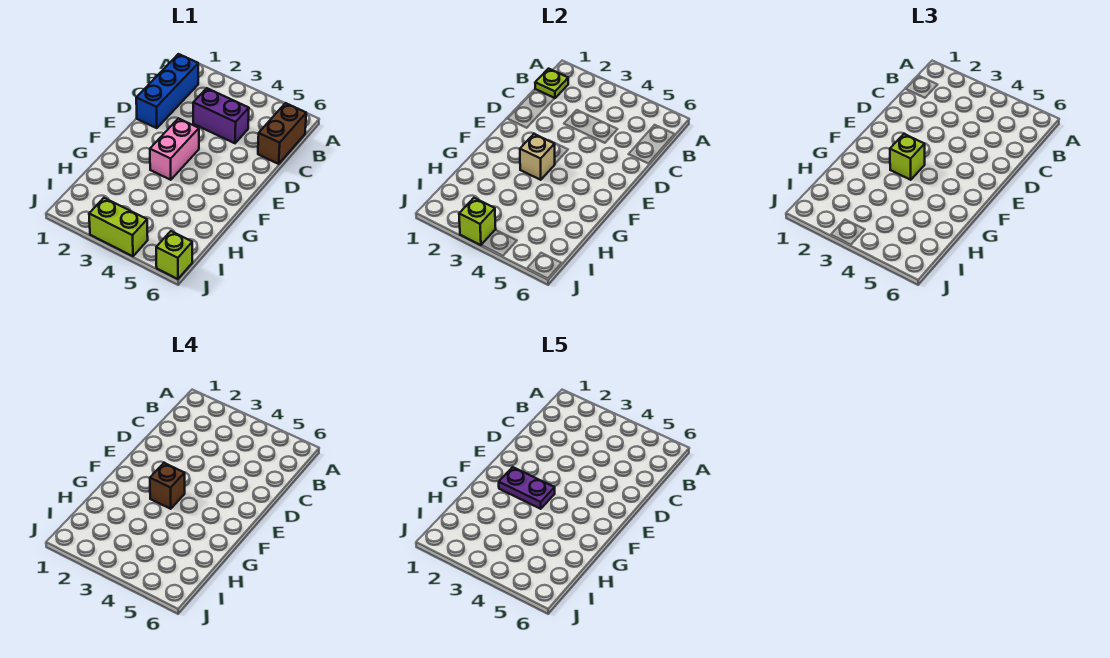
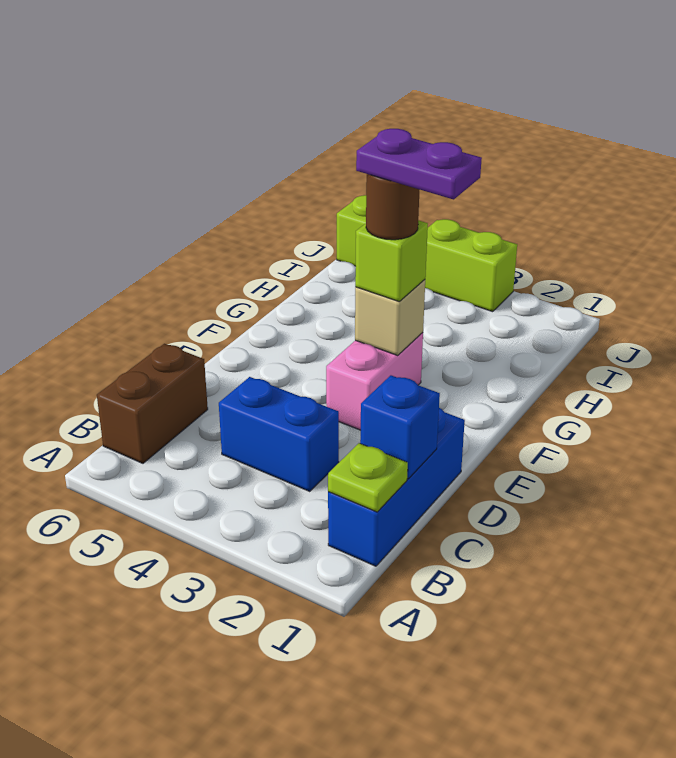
none -> blue brick C1 level 2
purple brick C3:C4 level 1 -> blue brick C3:C4 level 1
brown brick F3 level 4 -> brown round brick F3 level 4
lime brick J3 level 2 -> none

